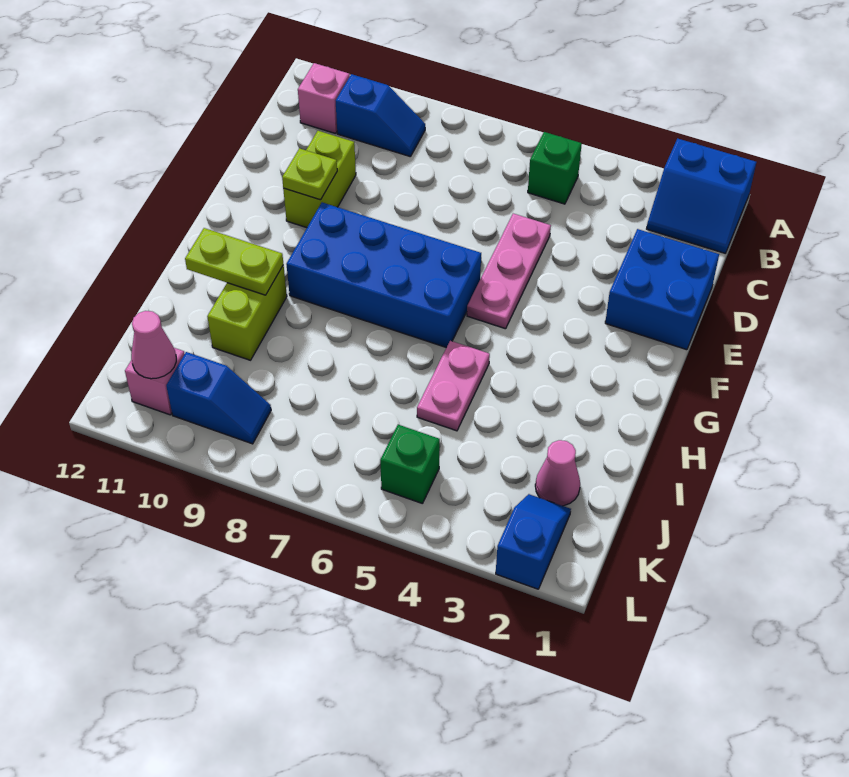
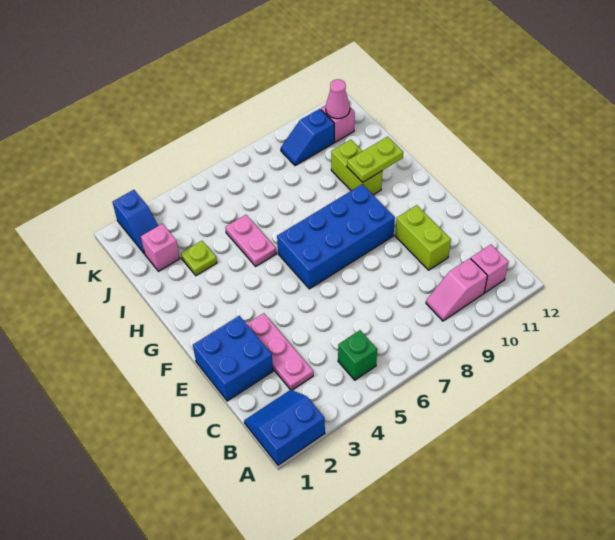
blue slope B9:B10 level 1 top 10 -> pink slope B9:B10 level 1 top 10
pink plate D5:F5 level 1 -> pink plate C3:E3 level 1
lime plate E10 level 2 -> lime plate I3 level 1
pink cone J2 level 1 -> pink brick J2 level 1
green brick K5 level 1 -> none

